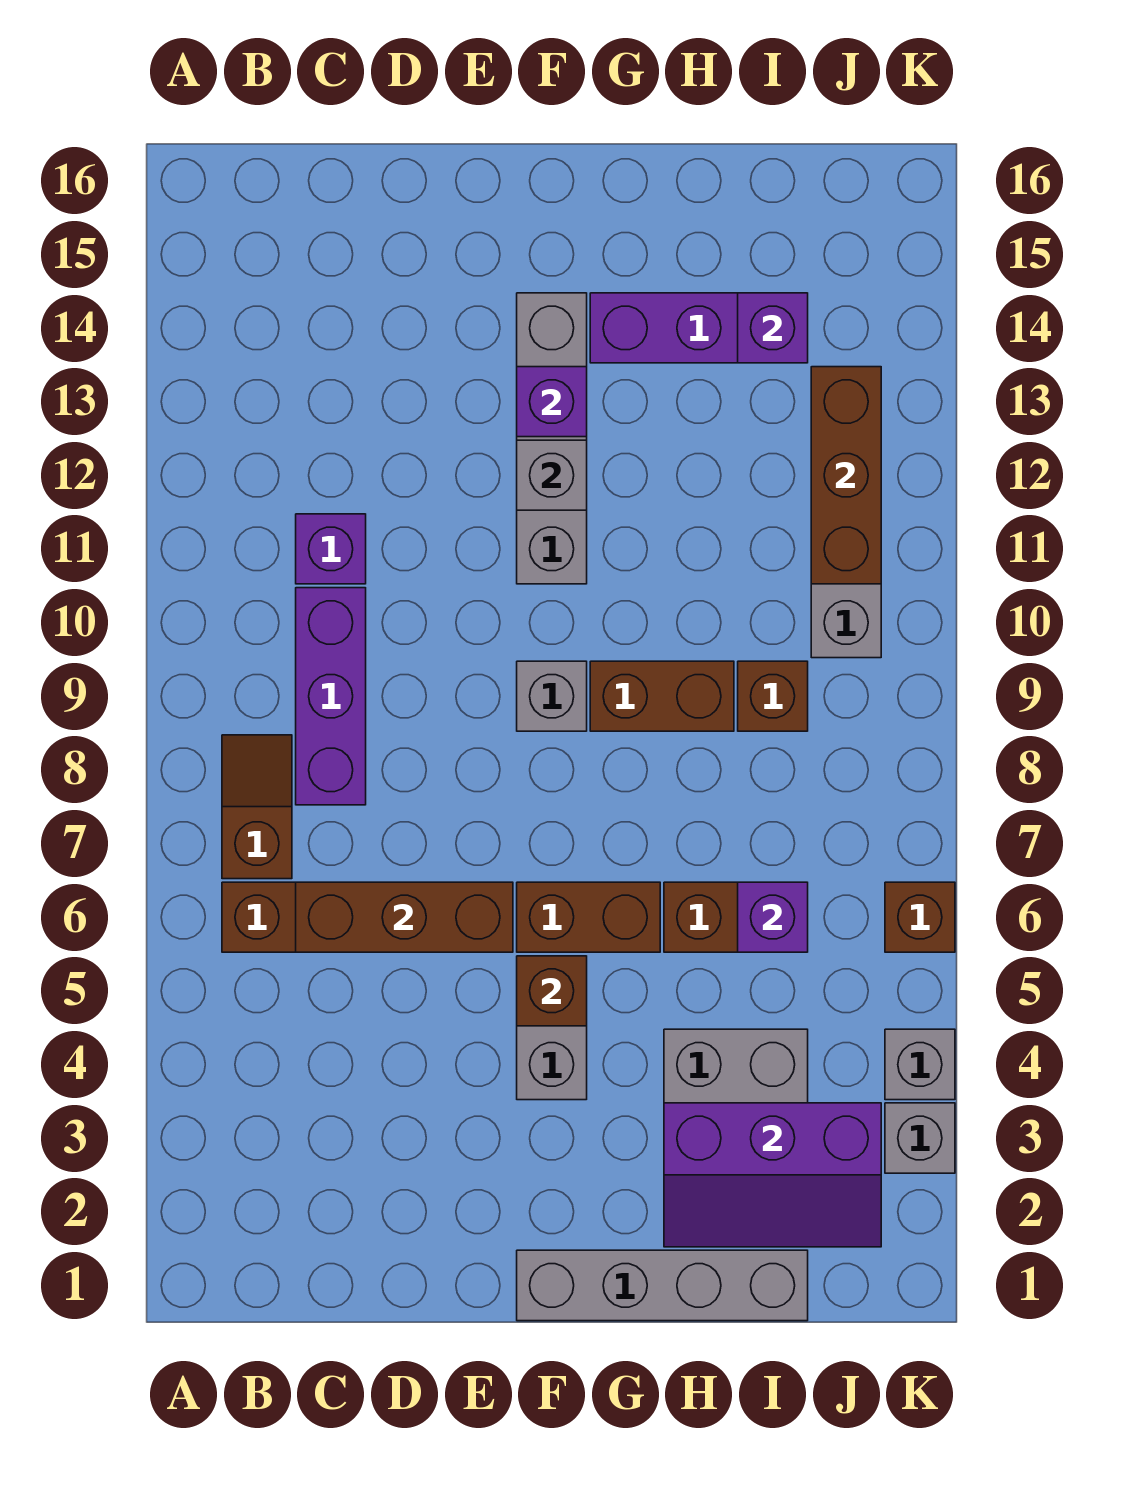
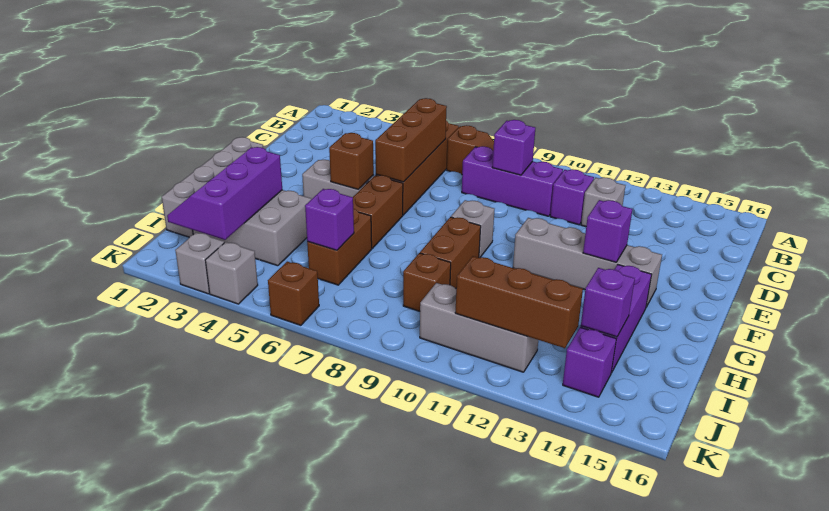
none -> purple brick C9 level 2
grey brick F12 level 2 -> grey brick C12 level 1
none -> purple brick J14 level 1

